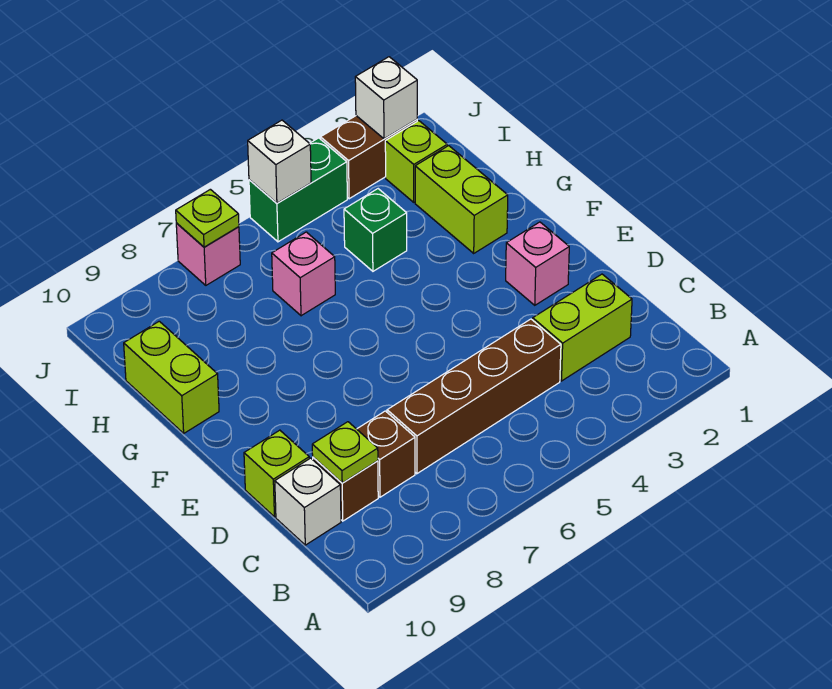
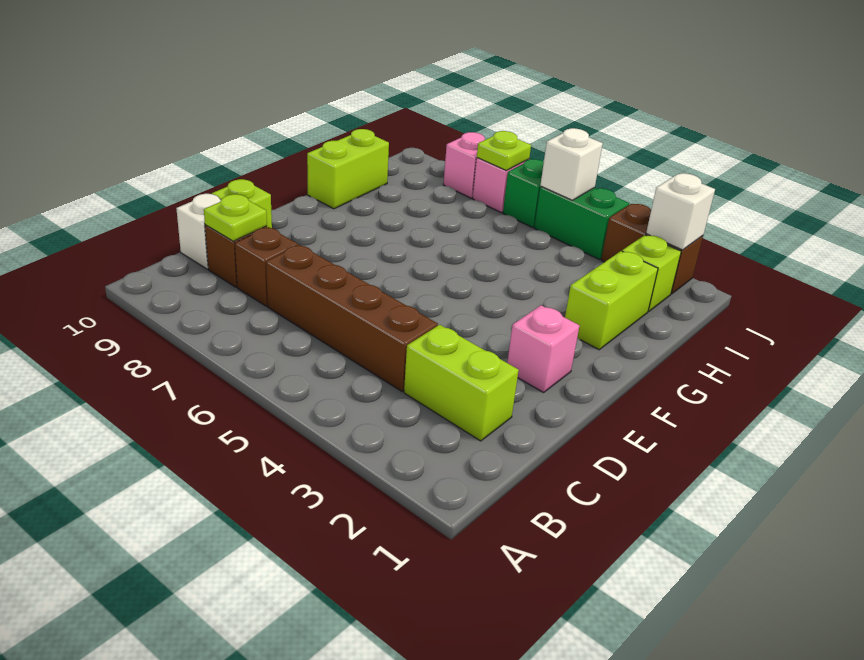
green brick H4 level 1 -> green brick J6 level 1
pink brick H6 level 1 -> pink brick J8 level 1

